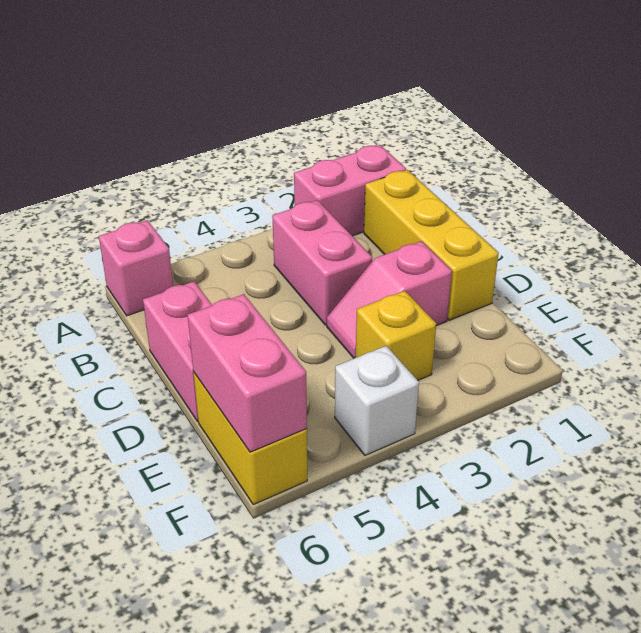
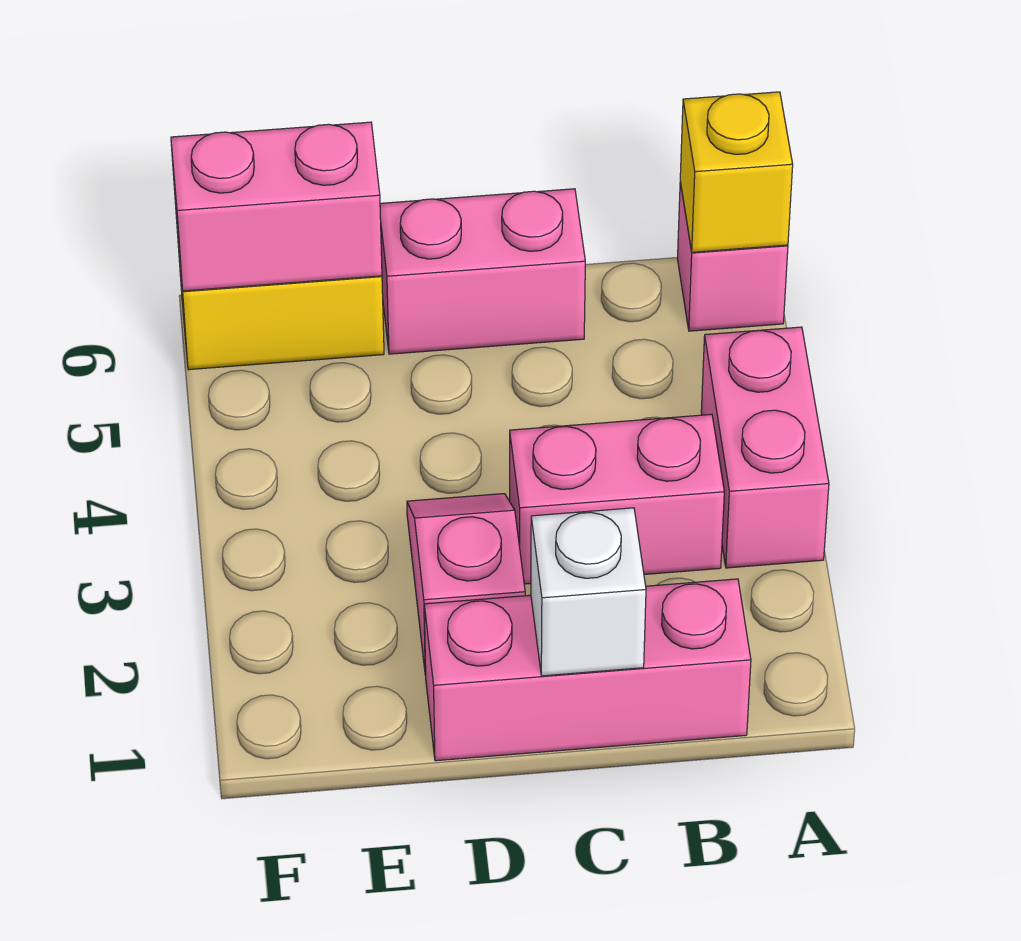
pink brick A1:A2 level 1 -> pink brick A3:A4 level 1
yellow brick B1:D1 level 1 -> pink brick B1:D1 level 1
yellow brick E3 level 1 -> yellow brick A6 level 2
white brick F4 level 1 -> white brick C1 level 2

